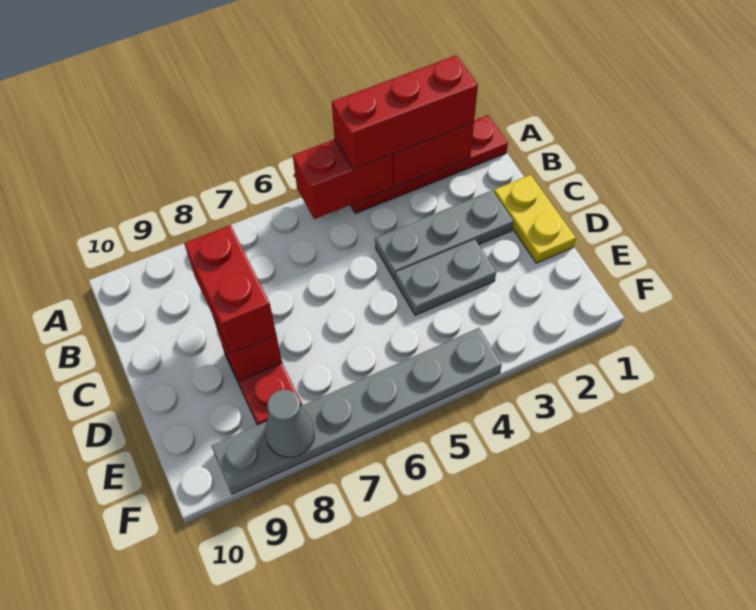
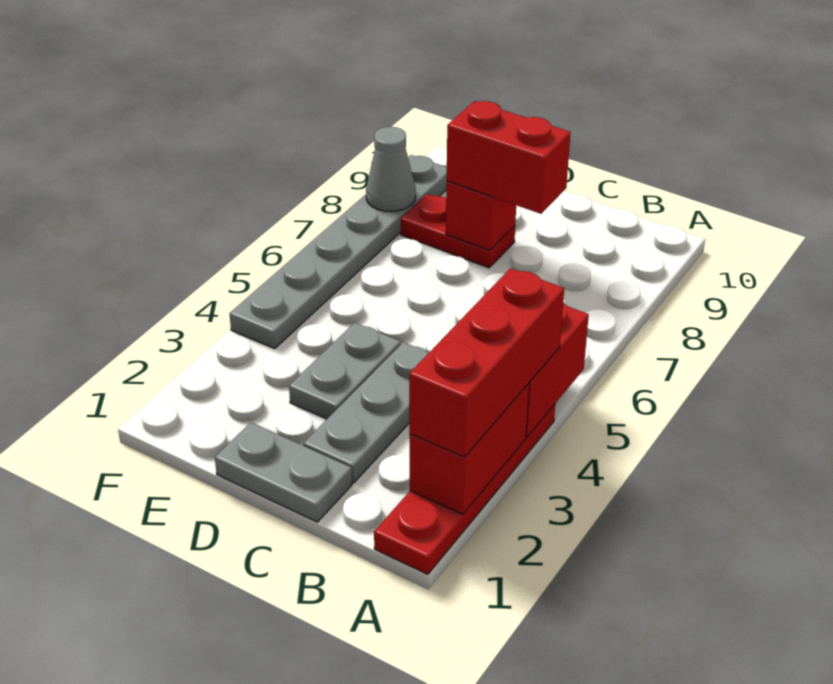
yellow plate C1:D1 level 1 -> grey plate C1:D1 level 1

